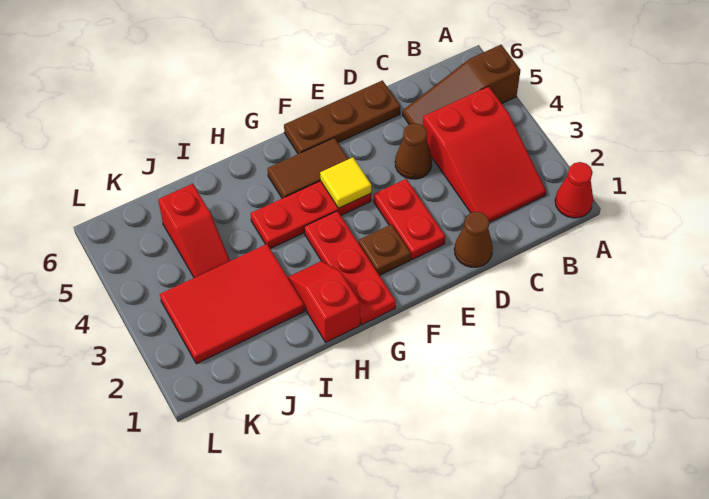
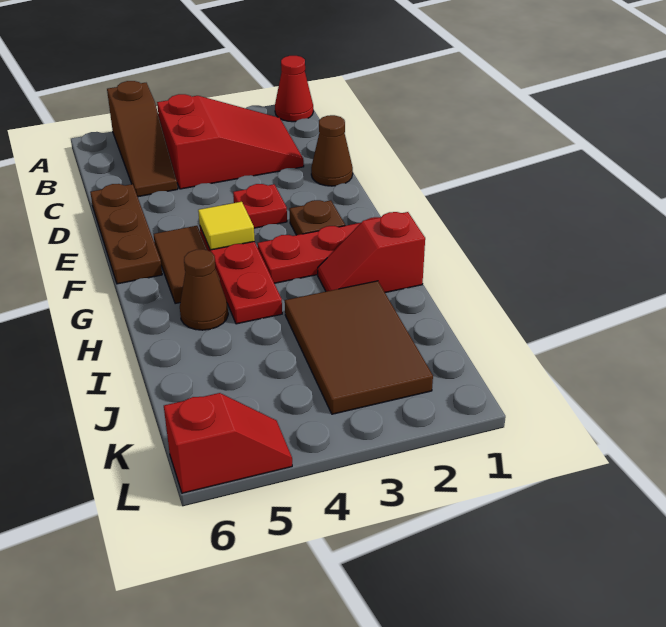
brown cone D4 level 1 -> brown cone H5 level 1
red plate E2:E3 level 1 -> red plate E3 level 1
red tile I2:K3 level 1 -> brown tile I2:K3 level 1
red slope J4:J5 level 1 top 5 -> red slope L5:L6 level 1 top 6

